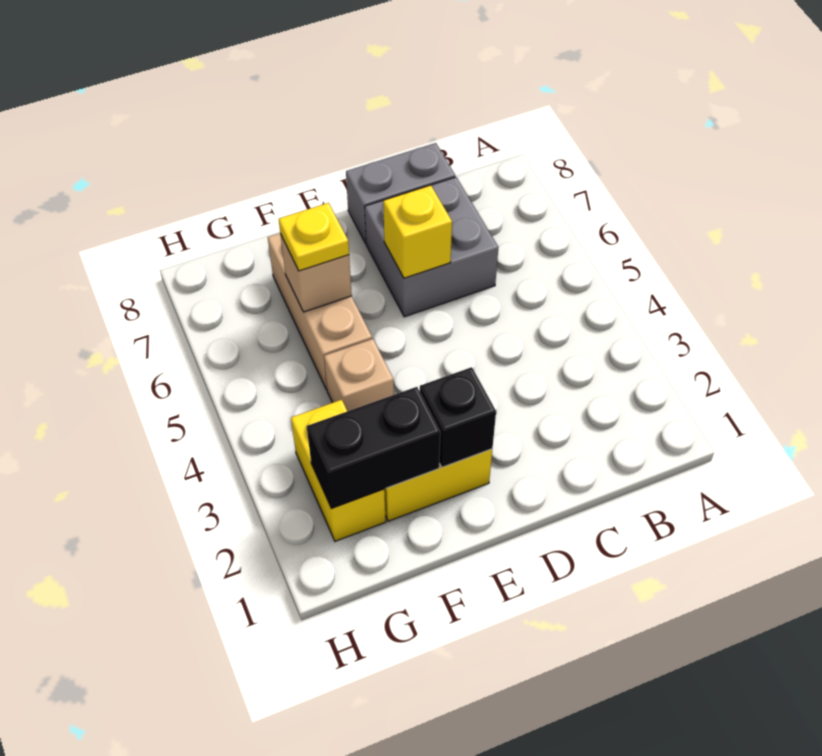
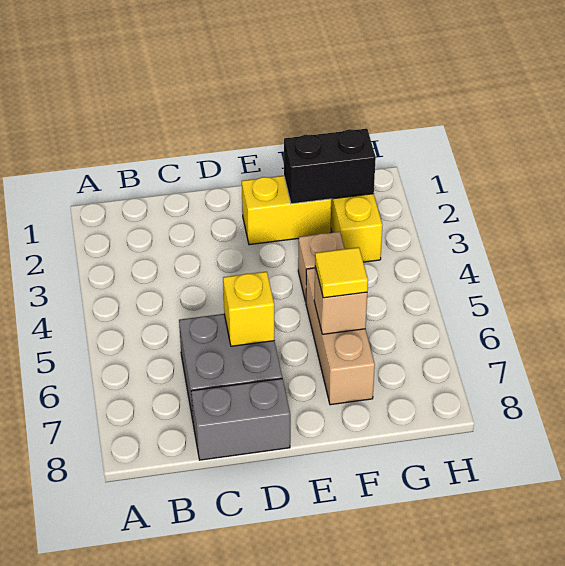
black brick E2 level 2 -> none
yellow plate F6 level 3 -> yellow tile F6 level 3

